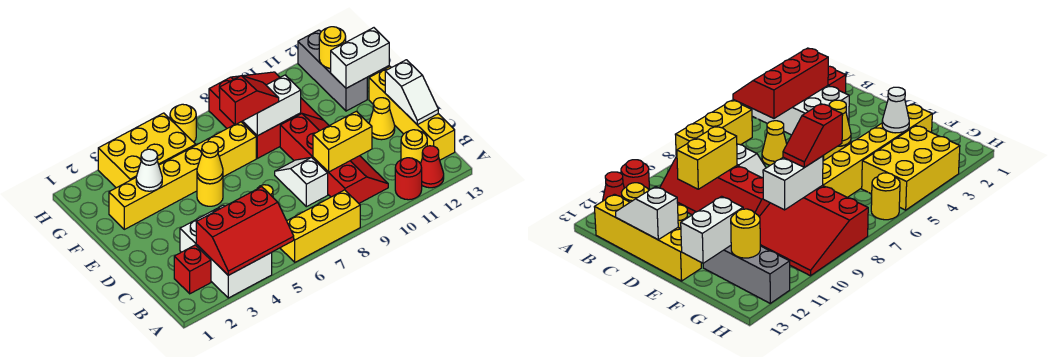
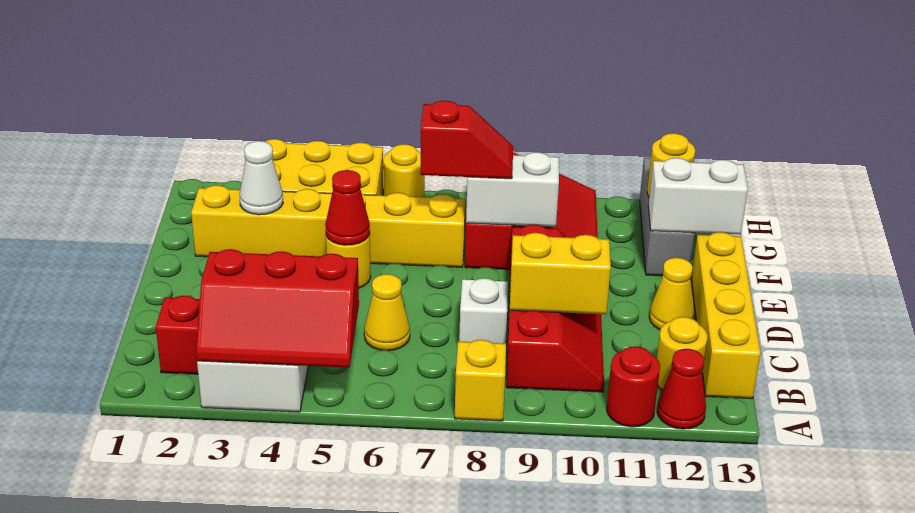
yellow brick A6:A8 level 1 -> yellow brick A8 level 1
white slope C13:D13 level 2 top D -> none
yellow cone E5 level 2 -> red cone E5 level 2

